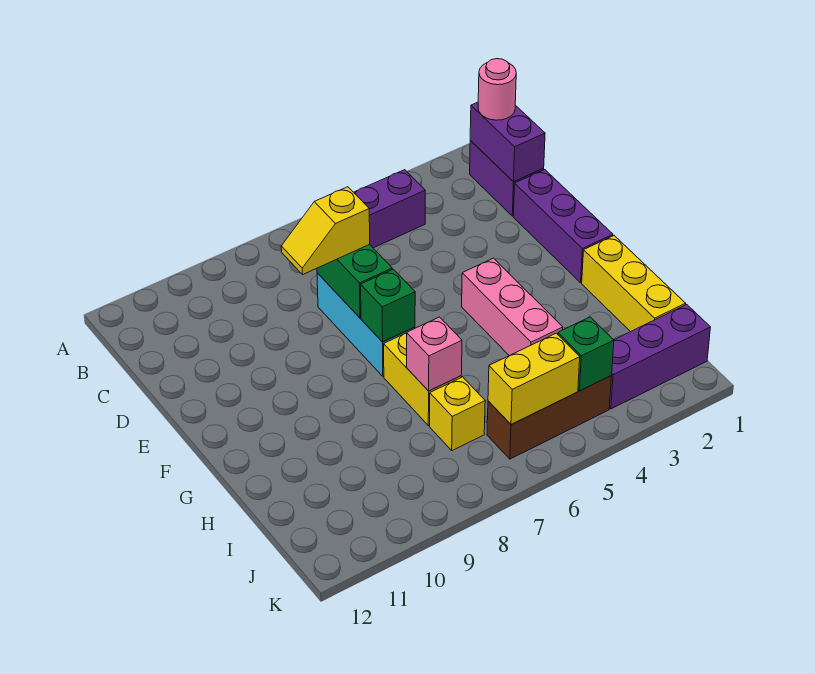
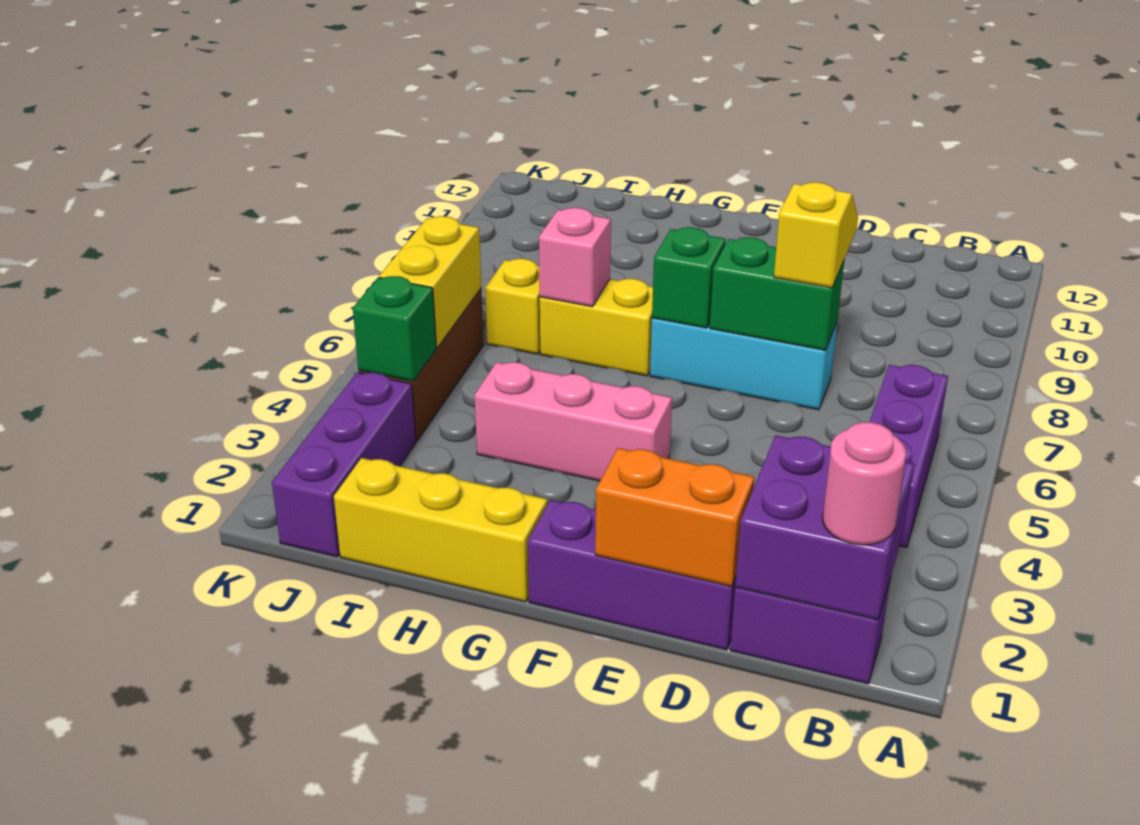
purple brick B1:C1 level 2 -> purple brick B1:C2 level 2
none -> orange brick D1:E1 level 2

